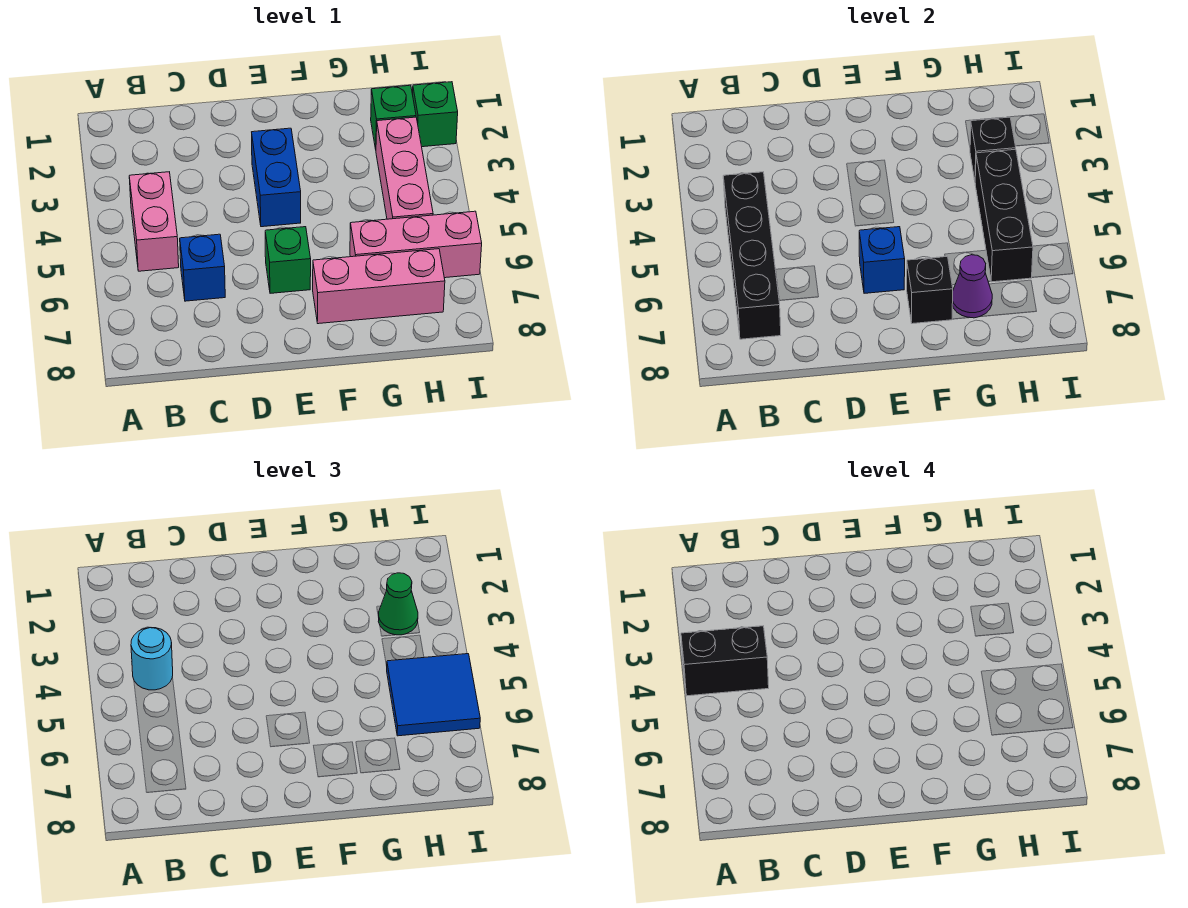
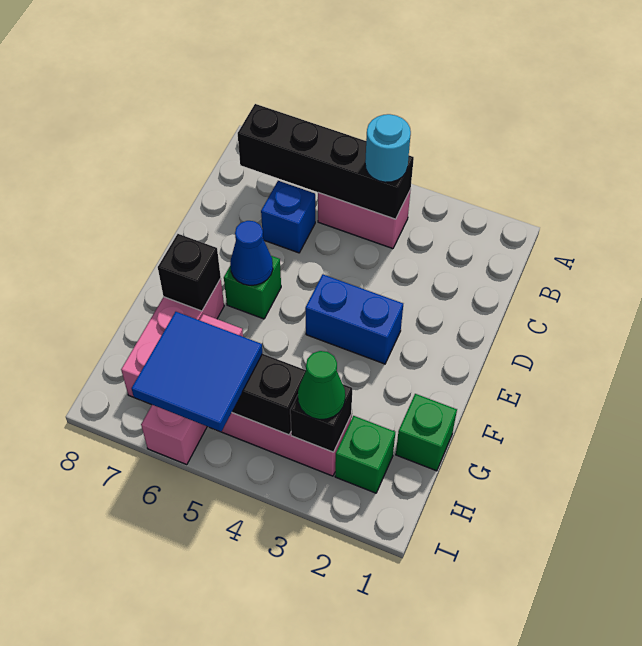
black brick A4:B4 level 4 -> none
blue brick E6 level 2 -> blue cone E6 level 2
purple cone G7 level 2 -> none
green brick I2 level 1 -> green brick G1 level 1

